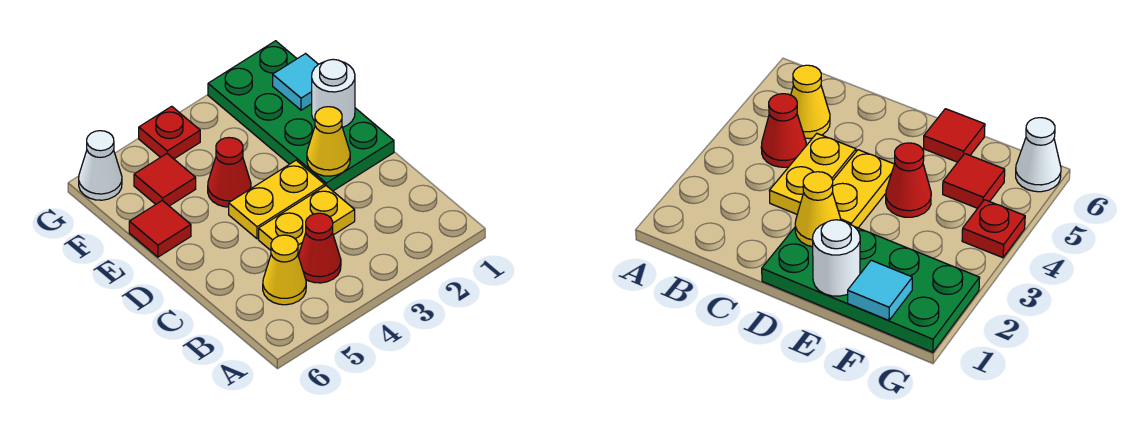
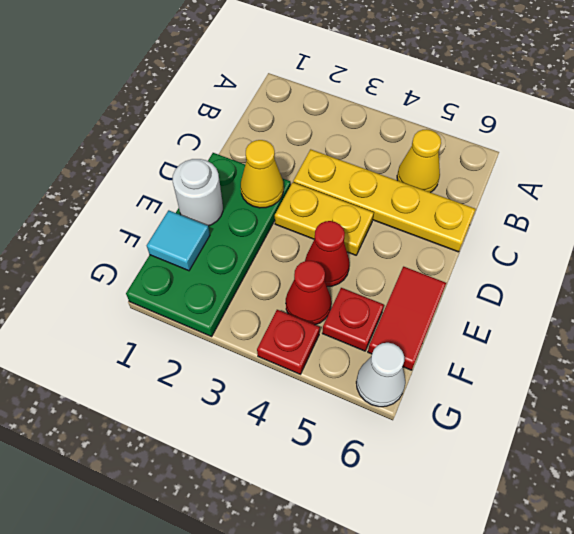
red cone B4 level 1 -> red cone F4 level 1
yellow plate C3:C4 level 1 -> yellow plate C3:C6 level 1
red tile E6 level 1 -> red tile E6:F6 level 1
red tile F5 level 1 -> red plate F5 level 1

